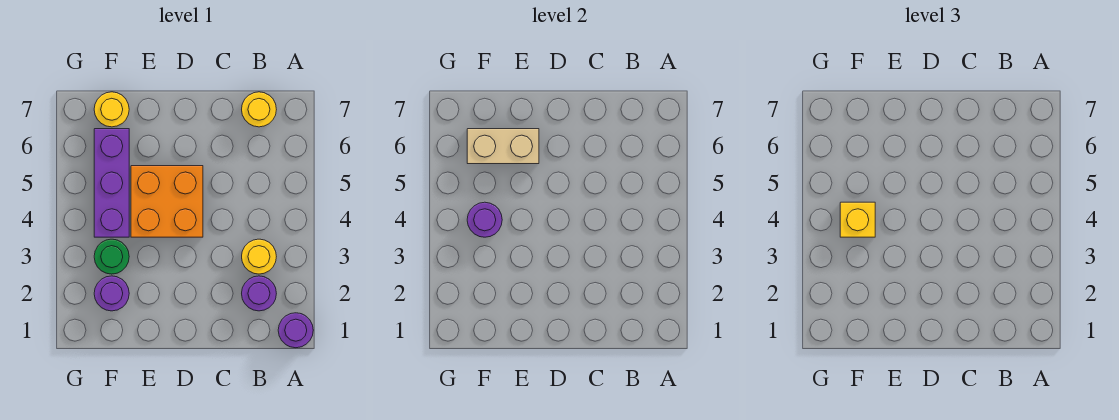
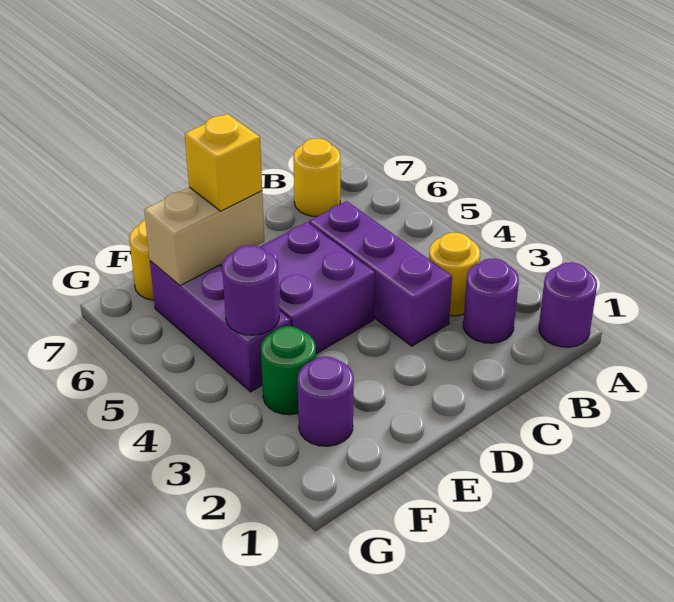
none -> purple brick C3:C5 level 1
orange brick D4:E5 level 1 -> purple brick D4:E5 level 1
yellow brick F4 level 3 -> yellow brick E6 level 3

